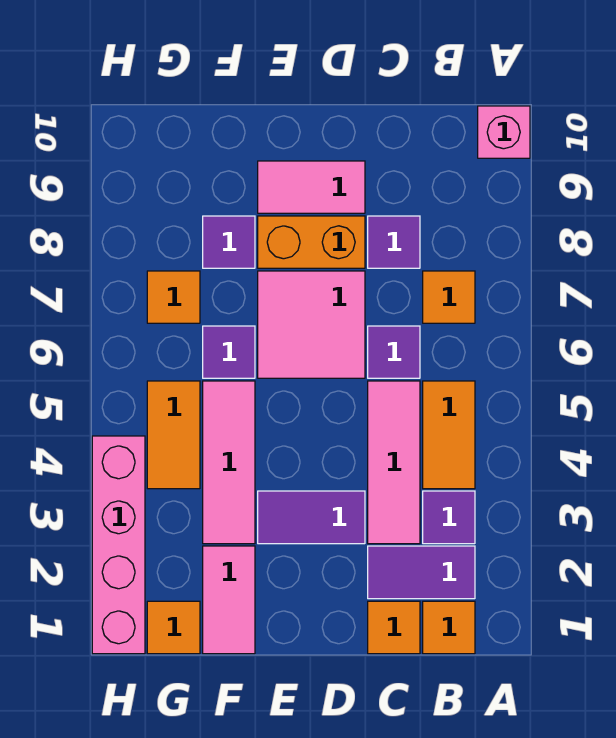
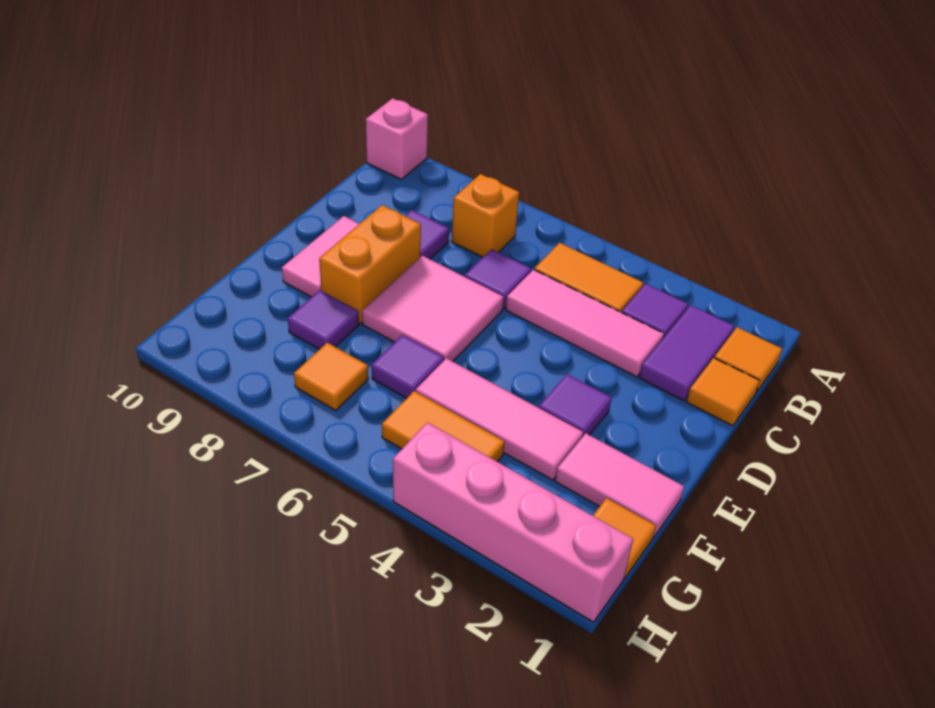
orange tile B7 level 1 -> orange brick B7 level 1
purple tile D3:E3 level 1 -> purple tile E3 level 1

